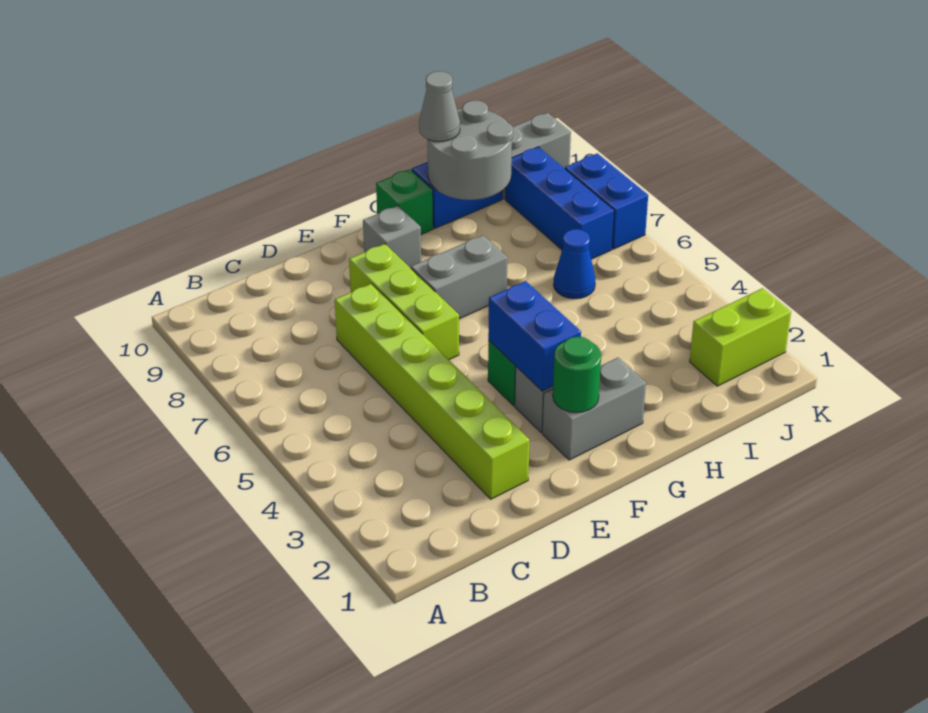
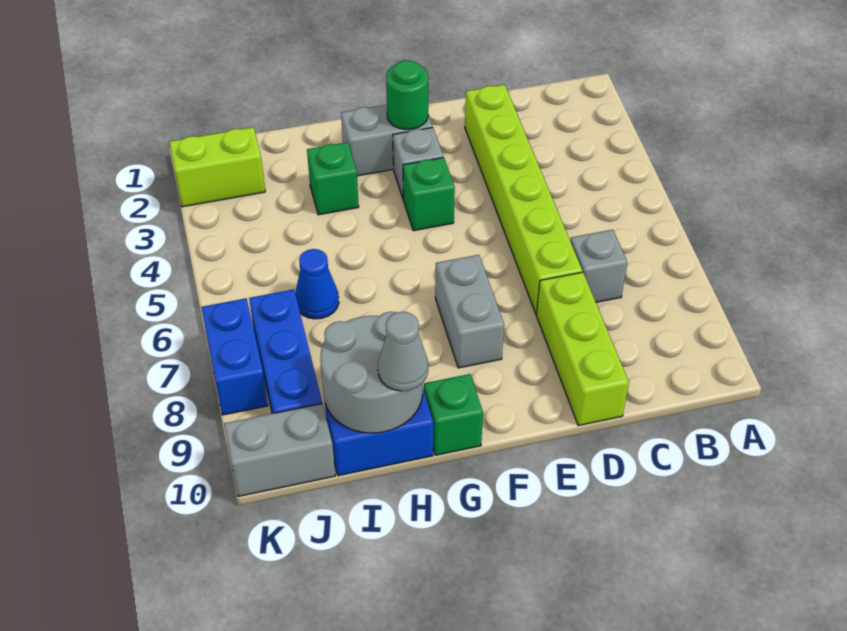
lime brick E6:E8 level 1 -> lime brick D8:D10 level 1
blue brick F3:F4 level 2 -> none
grey brick F7:G7 level 1 -> grey brick F7:F8 level 1
grey brick F9 level 1 -> grey brick C7 level 1
none -> green brick H3 level 1

